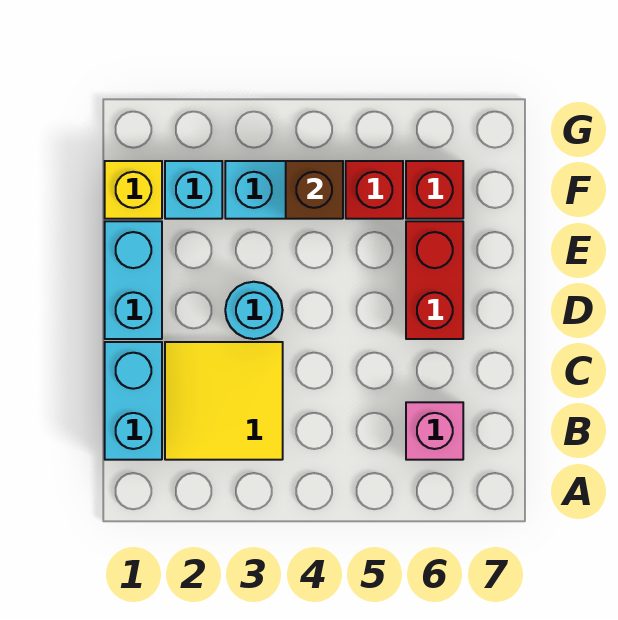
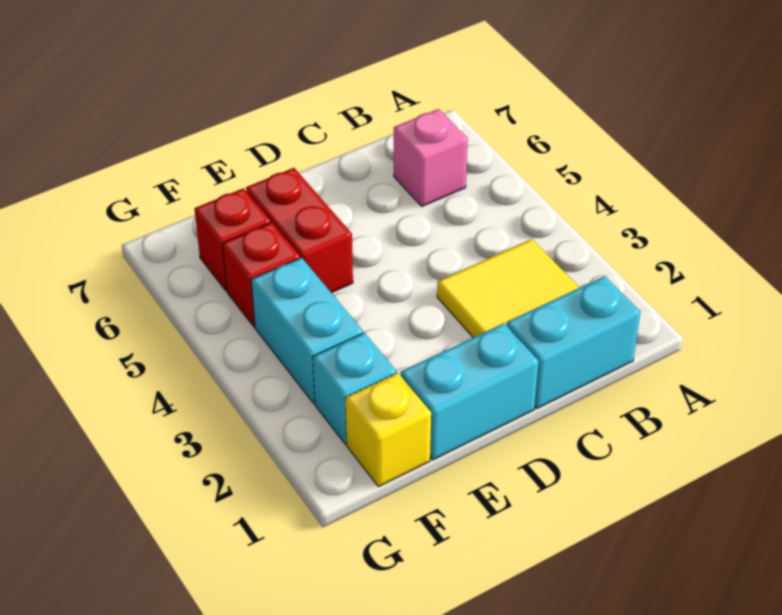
cyan round brick D3 level 1 -> none
red brick D6:E6 level 1 -> red brick E5:E6 level 1
brown brick F4 level 2 -> none

